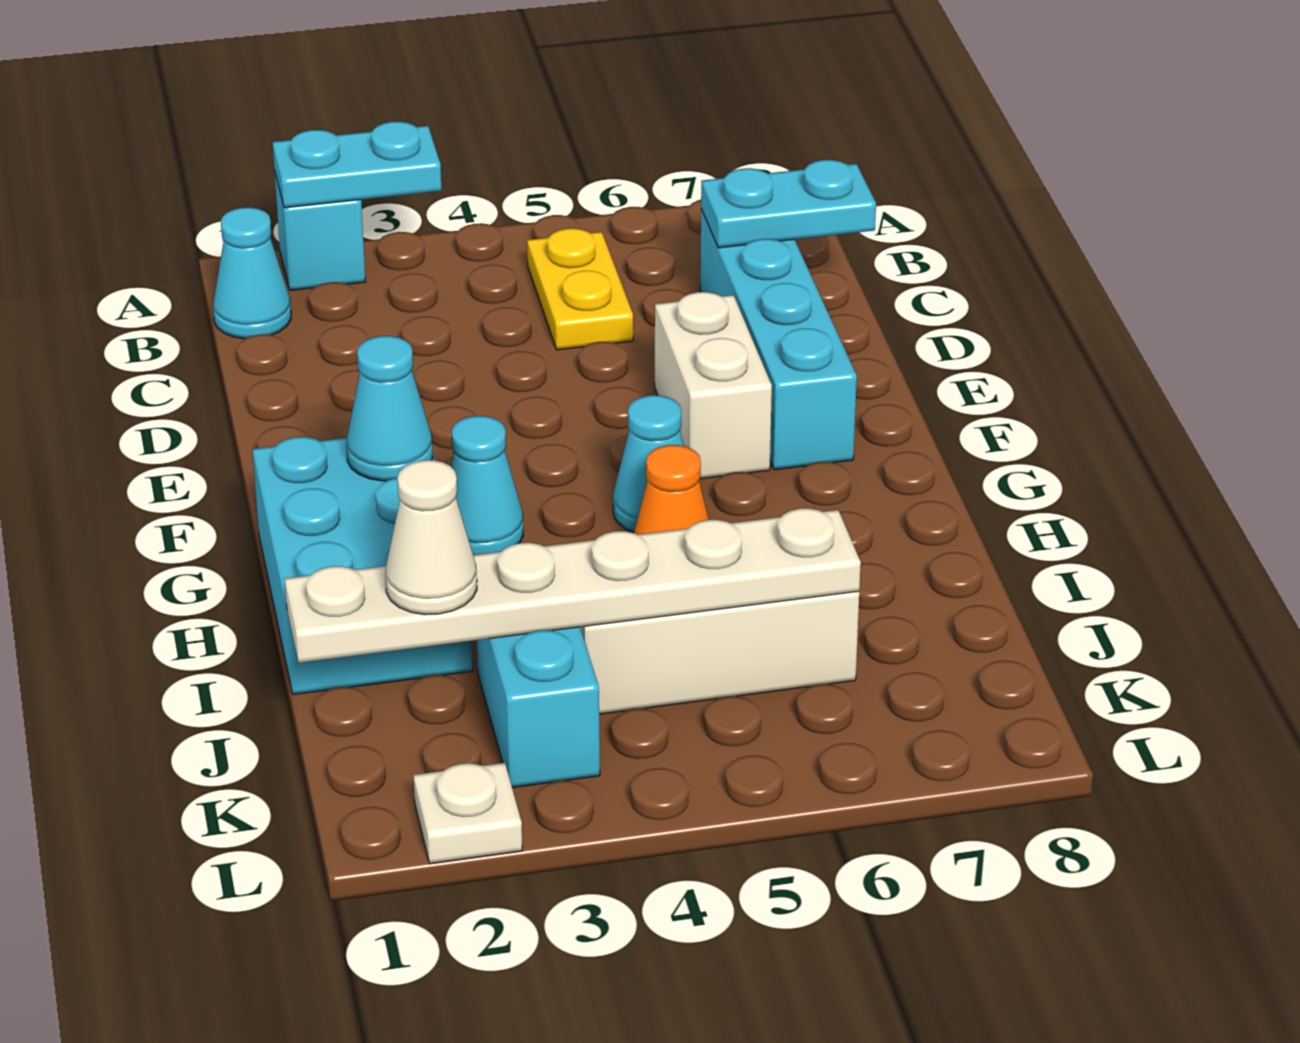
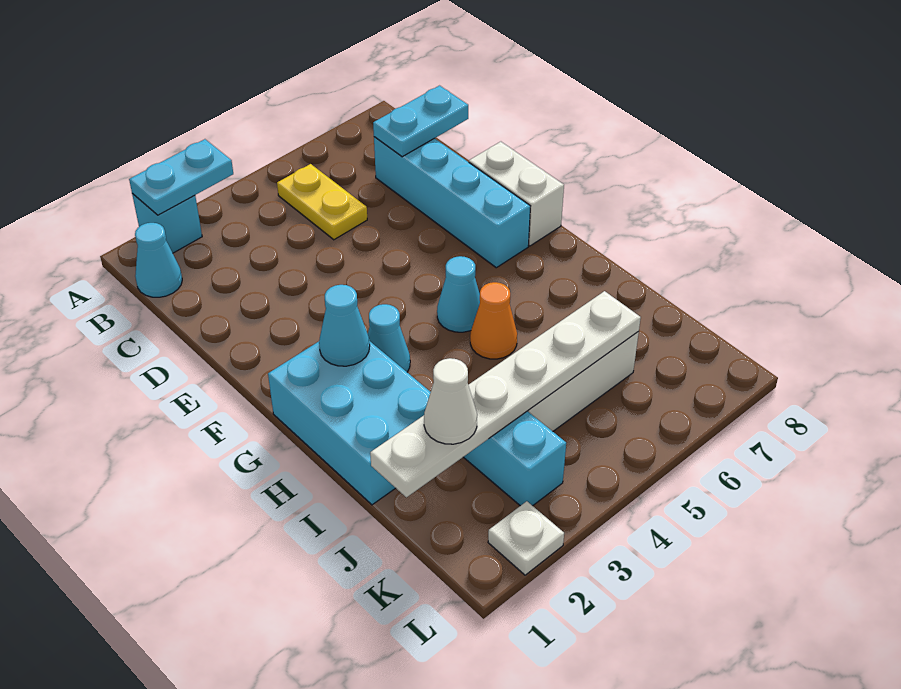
white brick E6:F6 level 1 -> white brick E8:F8 level 1

